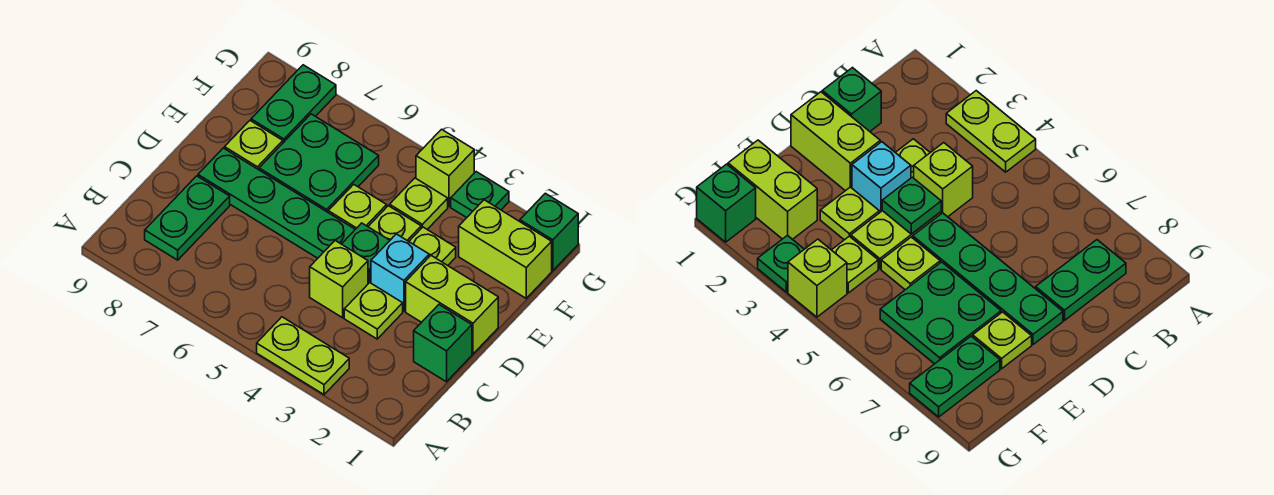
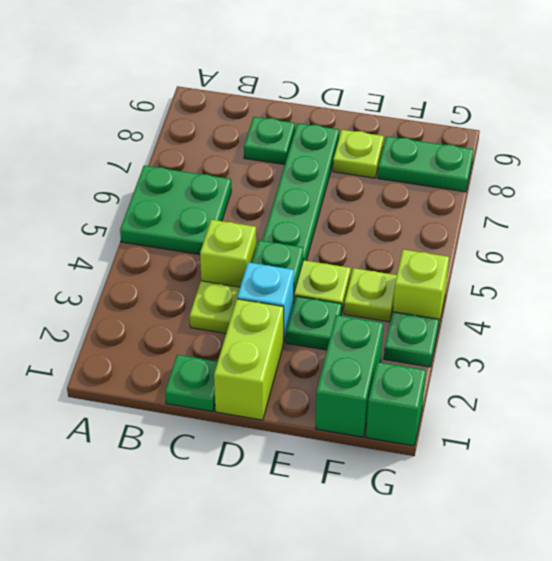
lime plate A3:A4 level 1 -> none
green plate B8:C8 level 1 -> green plate C8 level 1
green brick C1 level 1 -> green plate C1 level 1
lime plate E3 level 1 -> green plate E3 level 1
lime plate E5 level 1 -> none
green plate E6:F7 level 1 -> green plate A5:B6 level 1
lime brick F1:F2 level 1 -> green brick F1:F2 level 1

